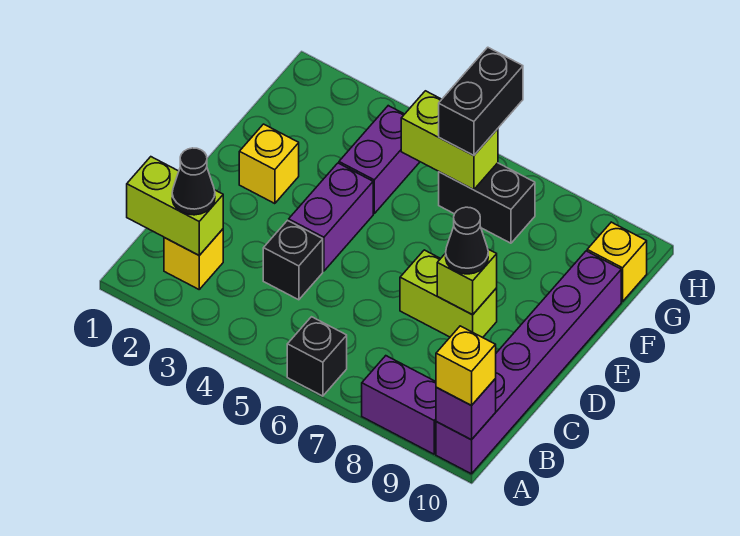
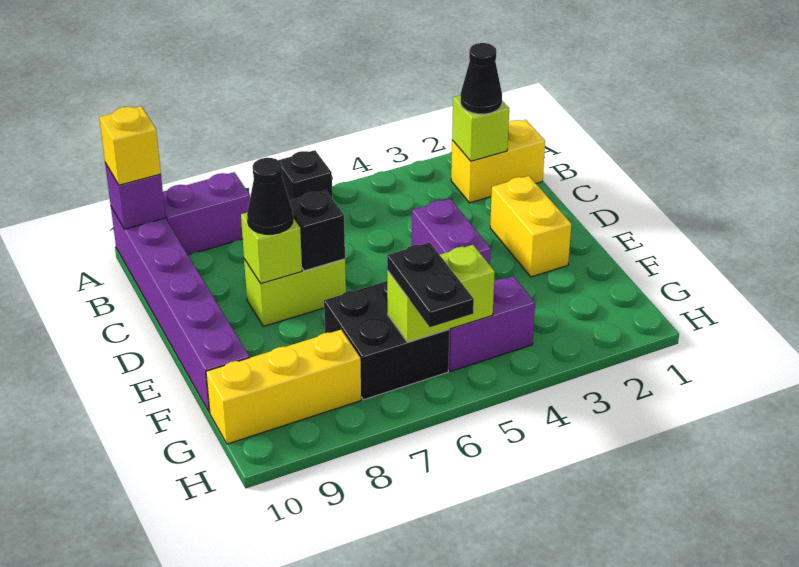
lime brick B1:B2 level 2 -> lime brick B2 level 2
yellow brick B2 level 1 -> yellow brick B1:B2 level 1
black brick C4 level 1 -> black brick D7 level 2
yellow brick E2 level 1 -> yellow brick D2:E2 level 1
purple brick F4:G4 level 1 -> purple brick G4:G5 level 1
black brick G6:G7 level 1 -> black brick F6:G7 level 1
black brick G6:H6 level 3 -> black plate G6:H6 level 3
yellow brick G10 level 1 -> yellow brick G8:G10 level 1

